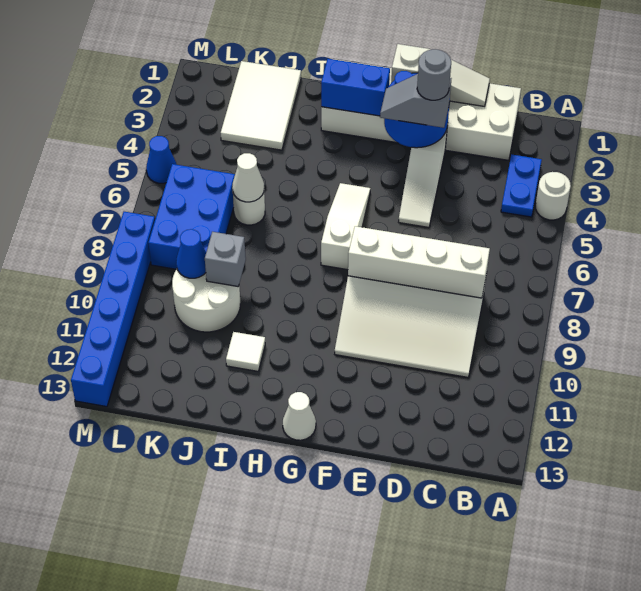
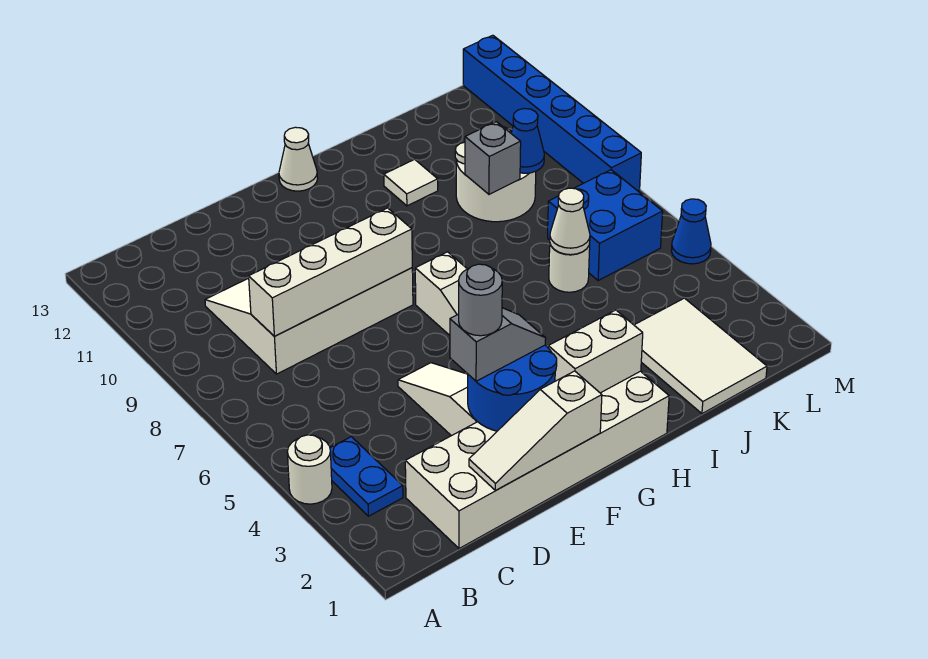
blue brick G2:H2 level 2 -> white brick G2:H2 level 2
blue brick K6:L8 level 1 -> blue brick K6:L7 level 1

